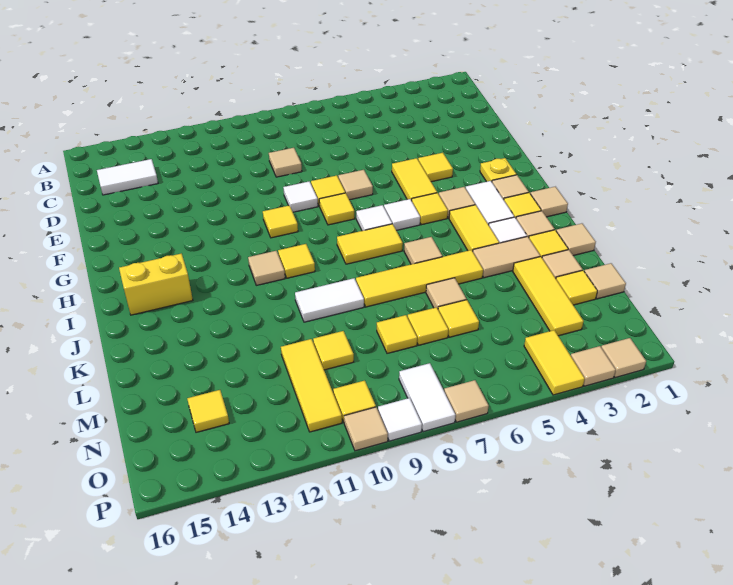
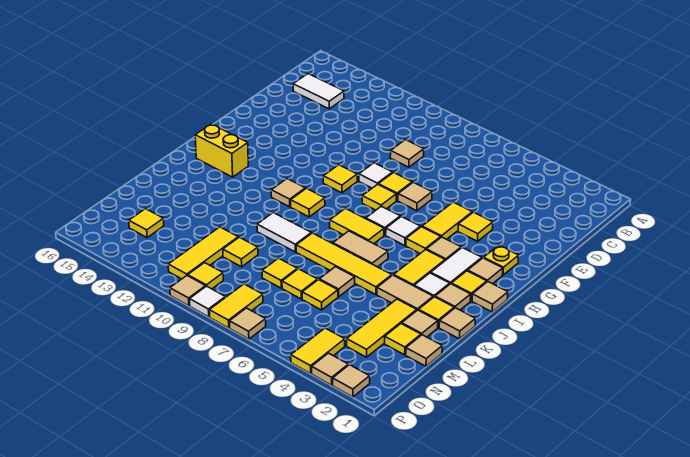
tan tile J6 level 1 -> tan tile J6:J7 level 1
white tile O8:P8 level 1 -> yellow tile O8:P8 level 1

